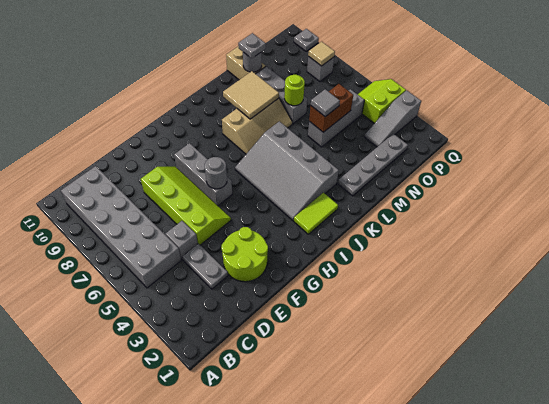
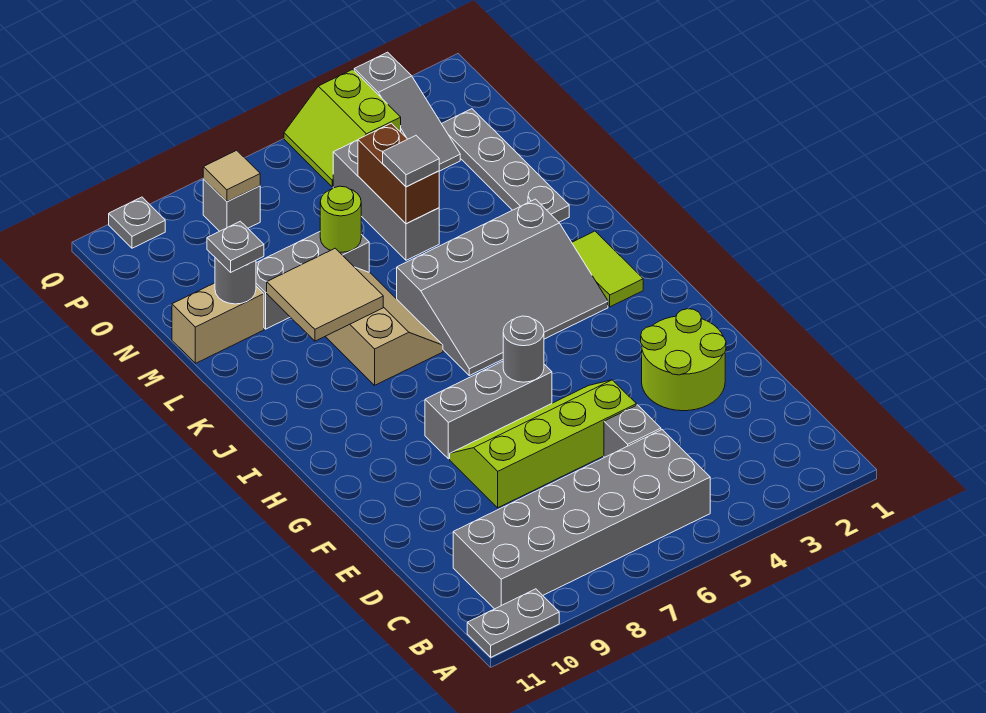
grey plate D3:D4 level 1 -> grey plate A10:A11 level 1

